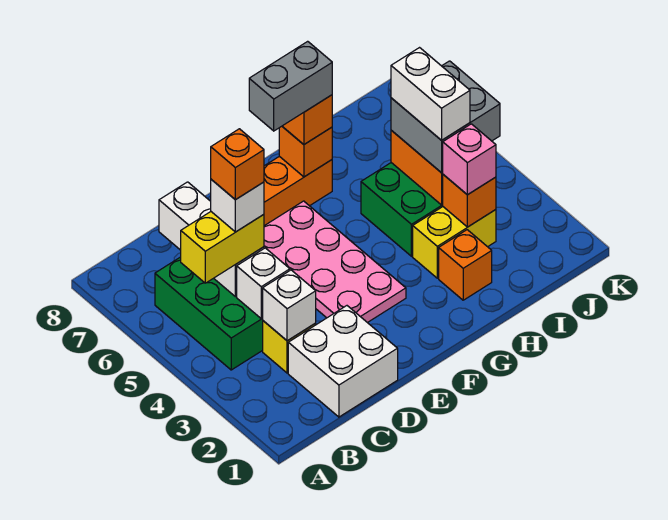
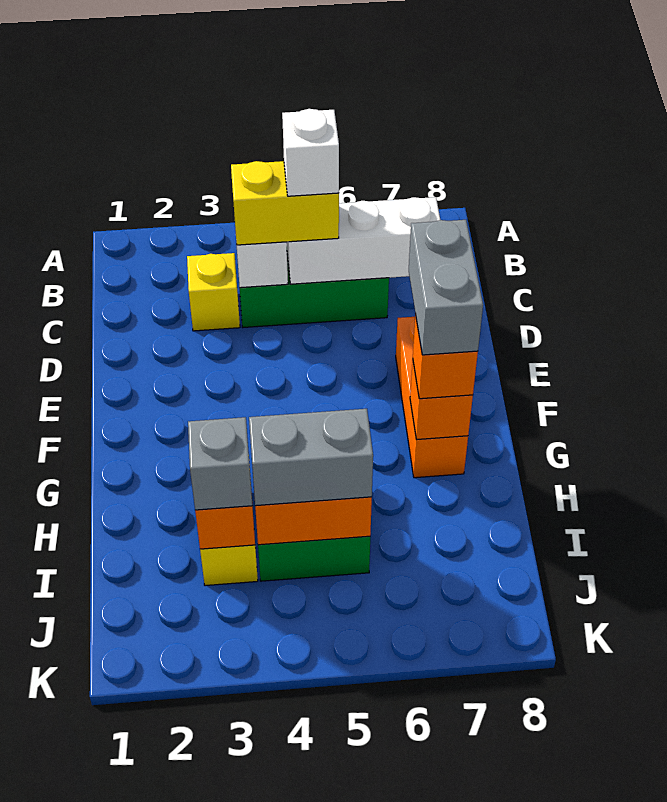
yellow brick B5:C5 level 3 -> yellow brick C4:C5 level 3
white brick C1:D2 level 1 -> none
white brick C3 level 2 -> none
orange brick C5 level 5 -> none
pink plate E3:F6 level 1 -> none
orange brick H2 level 1 -> none
pink brick I3 level 3 -> grey brick I3 level 3
grey brick I4:J5 level 3 -> grey brick I4:I5 level 3
white brick I4:I5 level 4 -> none

